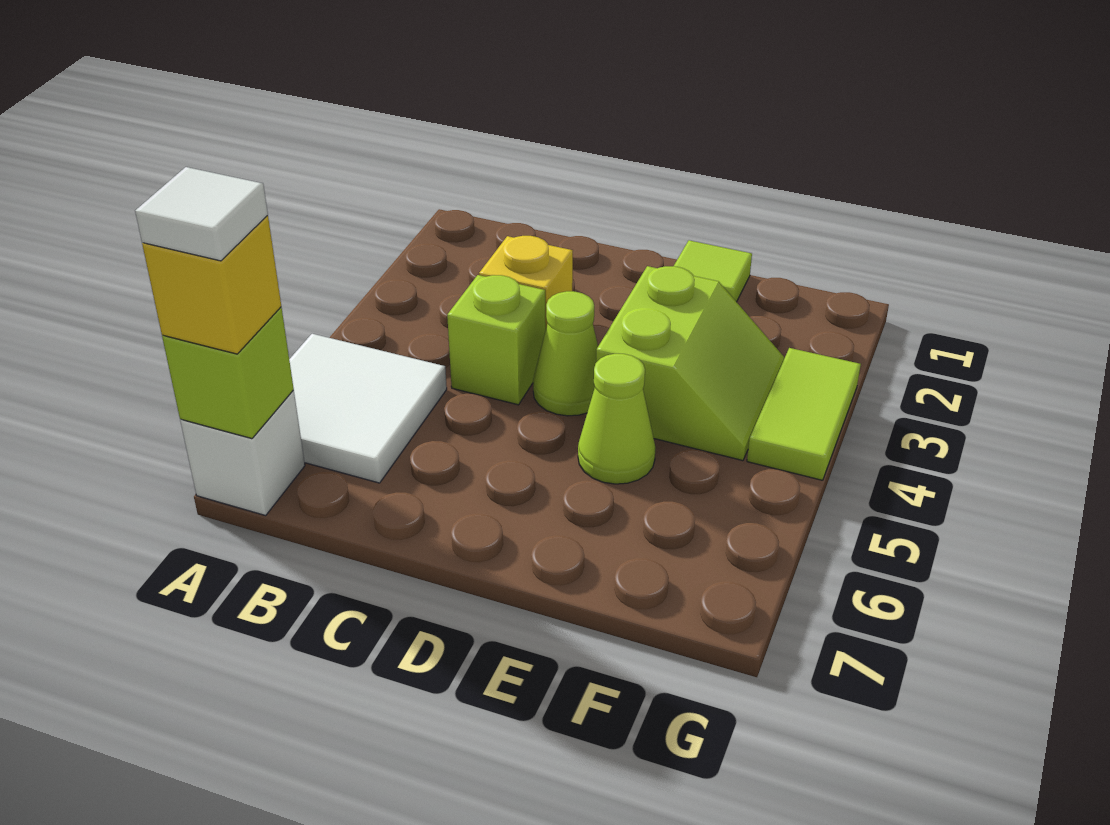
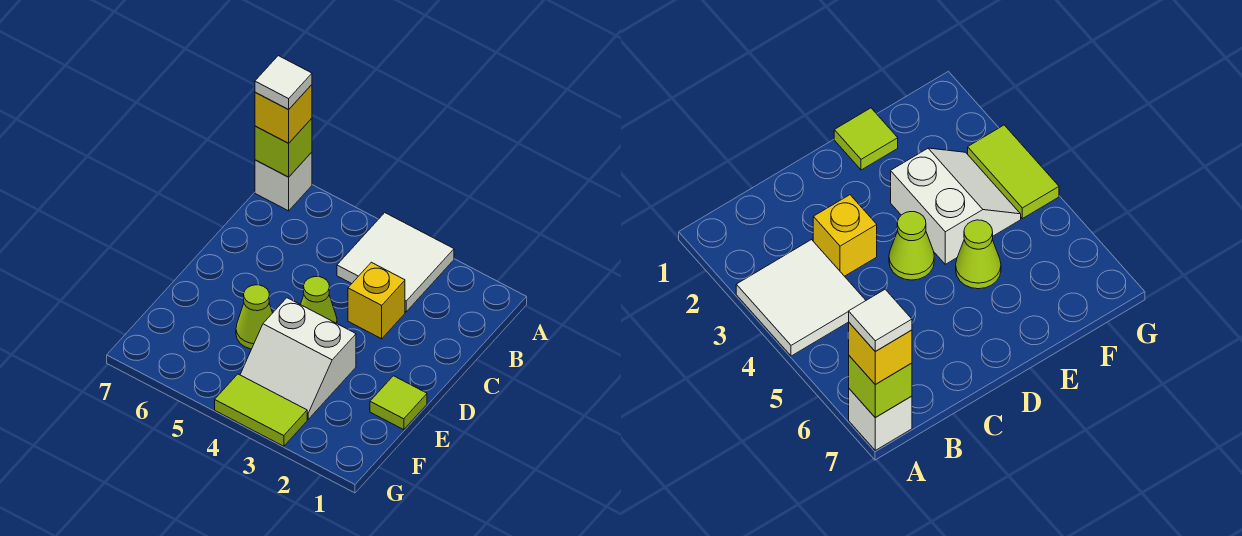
white tile A5:B6 level 1 -> white tile A3:B4 level 1
lime brick C4 level 1 -> none
lime slope E3:F4 level 1 top E -> white slope E3:F4 level 1 top E

